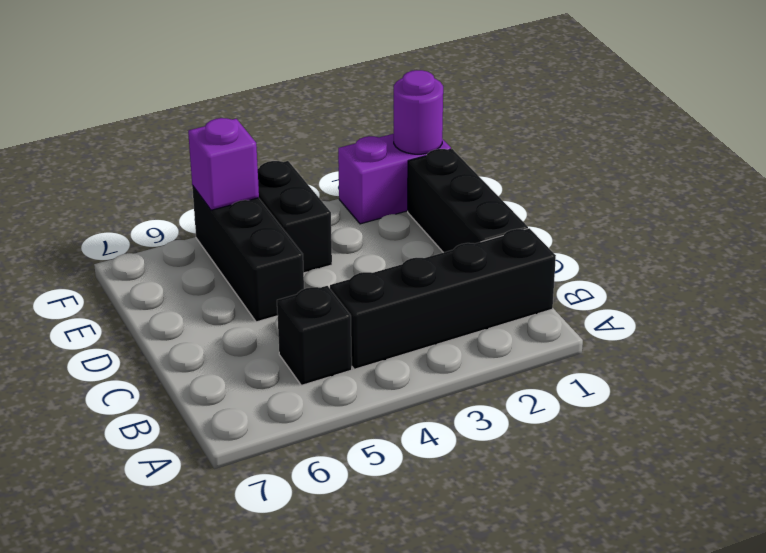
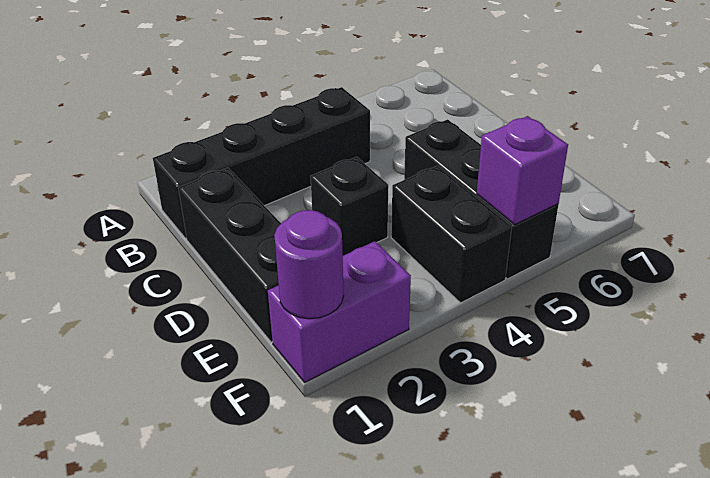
black brick B5 level 1 -> black brick D3 level 1

